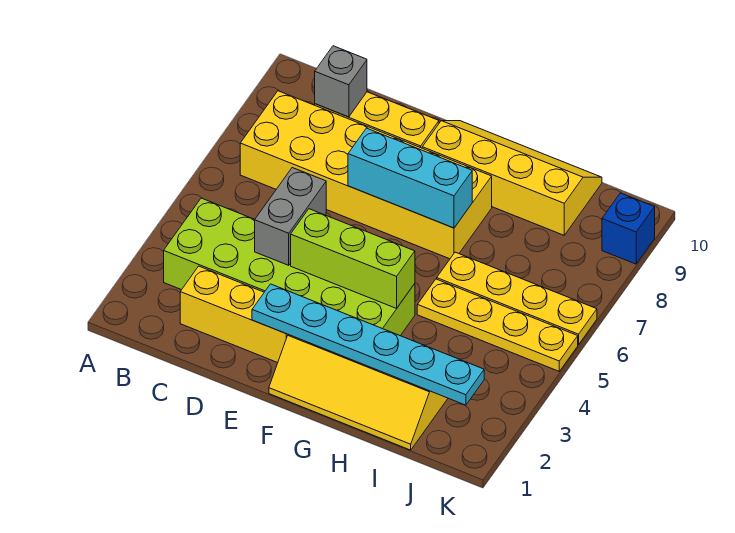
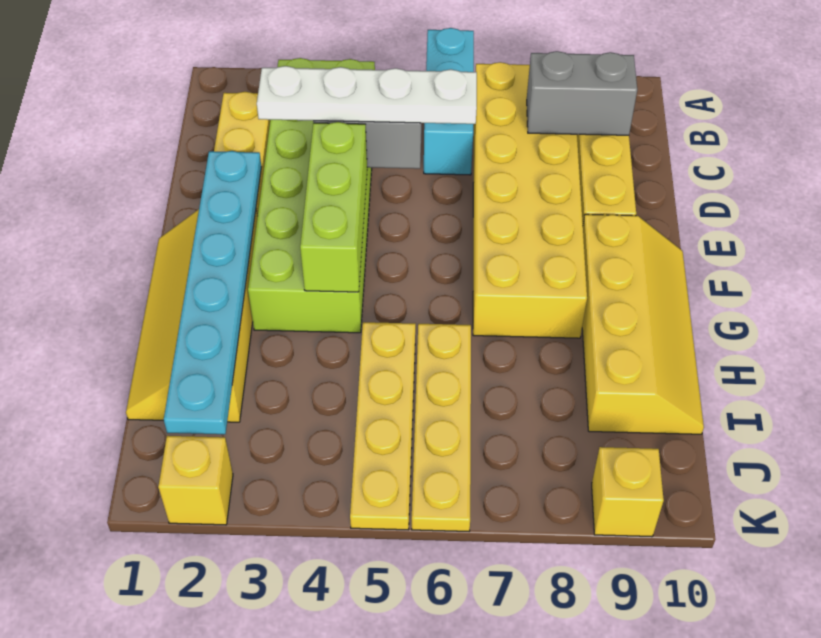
grey brick C9 level 2 -> grey brick C8:C9 level 2
none -> white plate D3:D6 level 3
cyan brick E7:G7 level 2 -> cyan brick A6:C6 level 1
none -> yellow brick K2 level 1
blue brick K9 level 1 -> yellow brick K9 level 1

